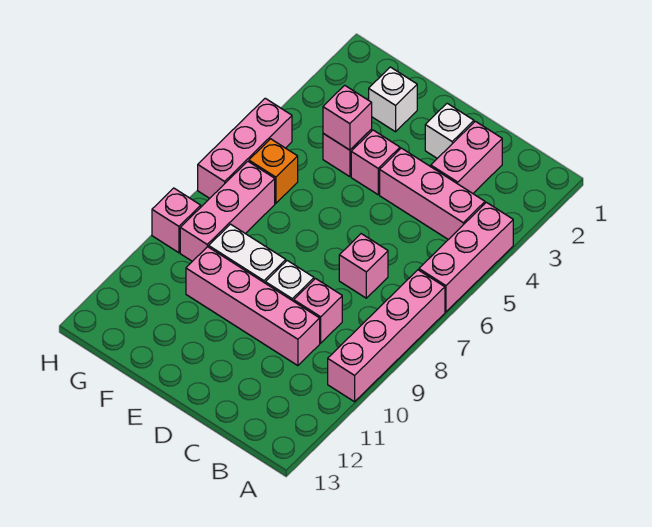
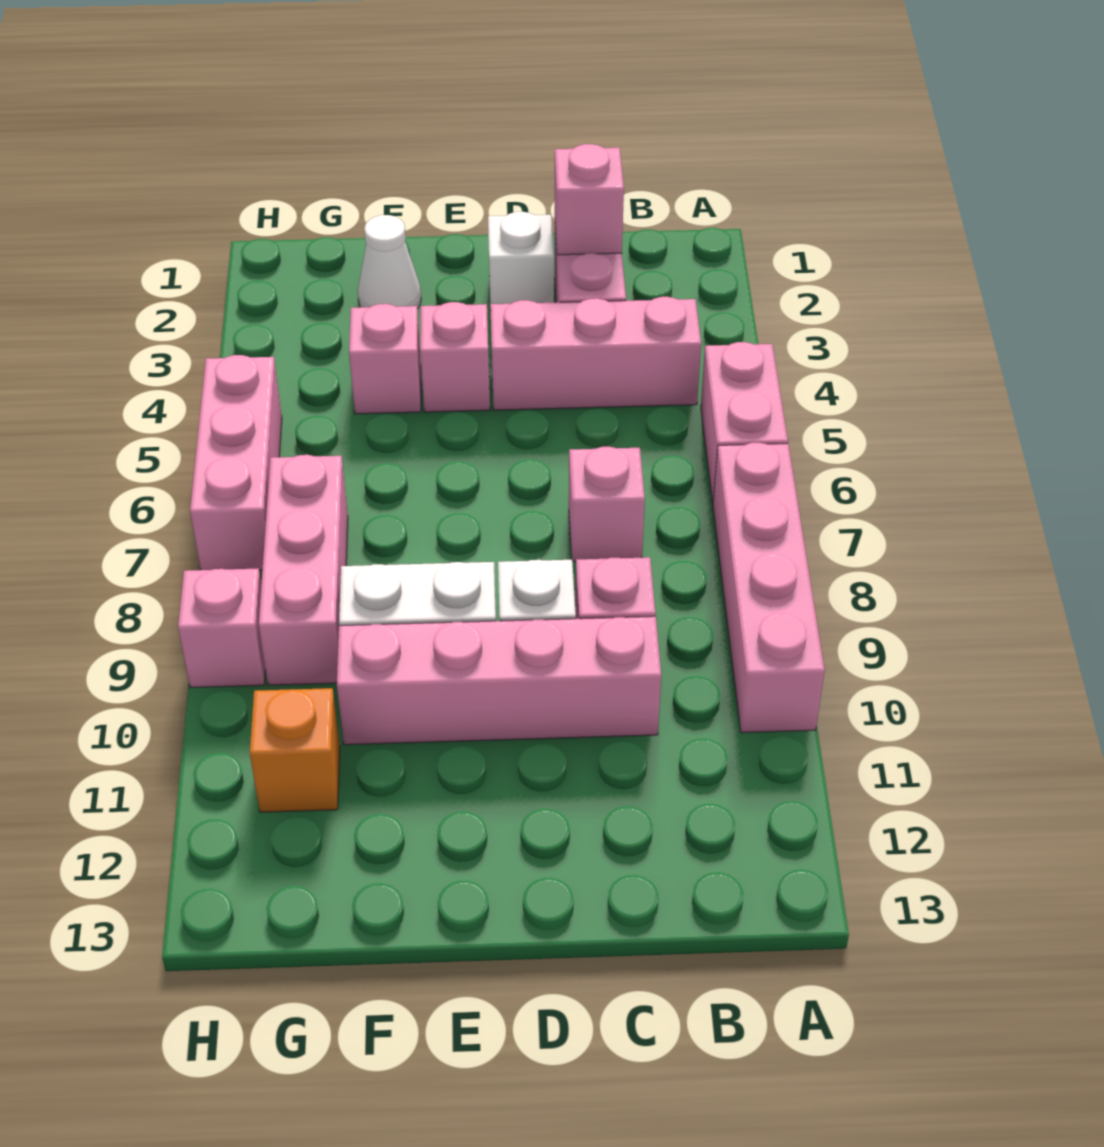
pink brick A4:A6 level 1 -> pink brick A5:A6 level 1
white brick F2 level 1 -> white cone F2 level 1
pink brick F4 level 2 -> pink brick C2 level 2
orange brick G6 level 1 -> orange brick G11 level 1

